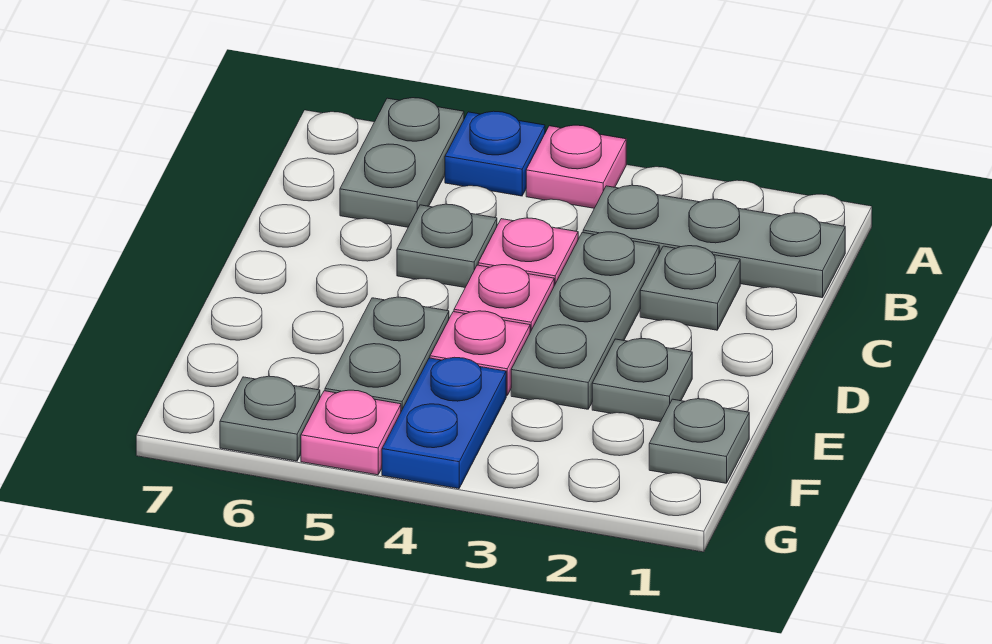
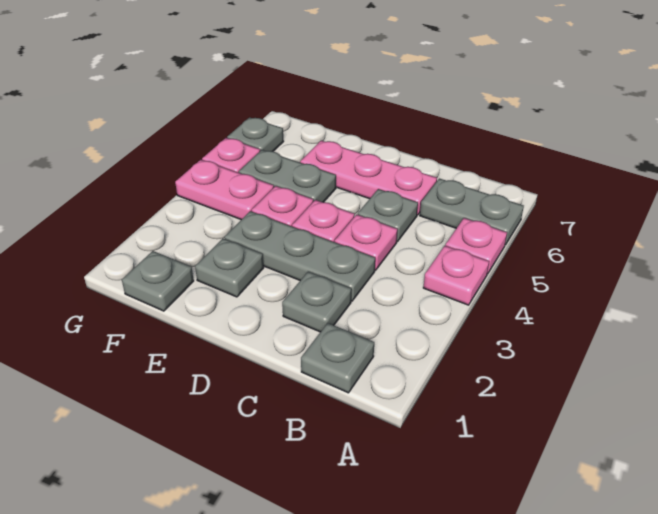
blue plate A5 level 1 -> pink plate A5 level 1
grey plate B1:B3 level 1 -> grey plate B1 level 1
none -> pink plate C6:E6 level 1
blue plate F4:G4 level 1 -> pink plate F4:G4 level 1

